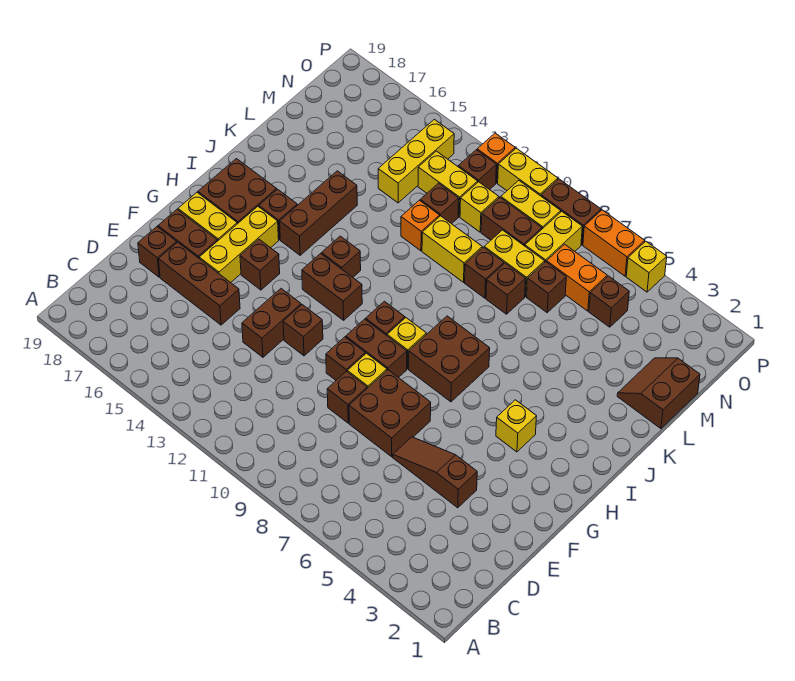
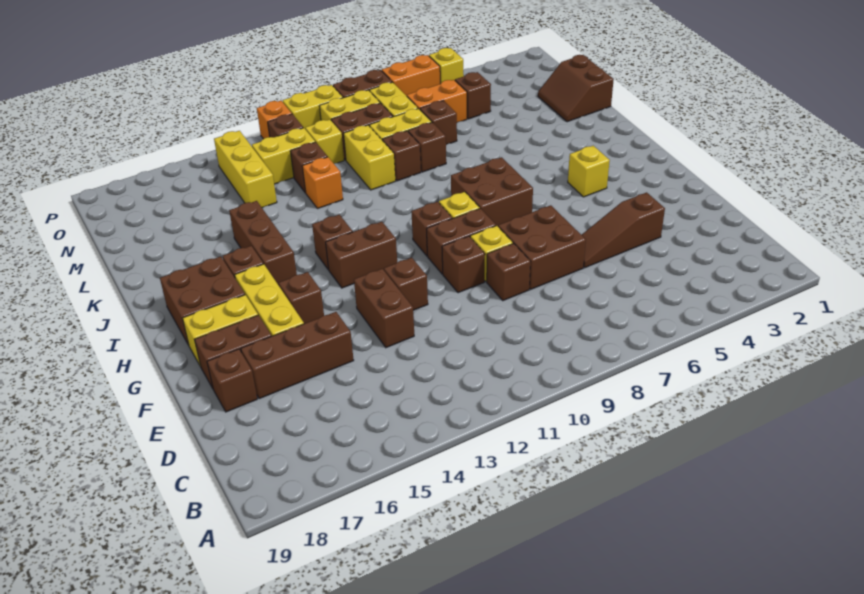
yellow brick L10:L11 level 1 -> yellow brick L10:M10 level 1

